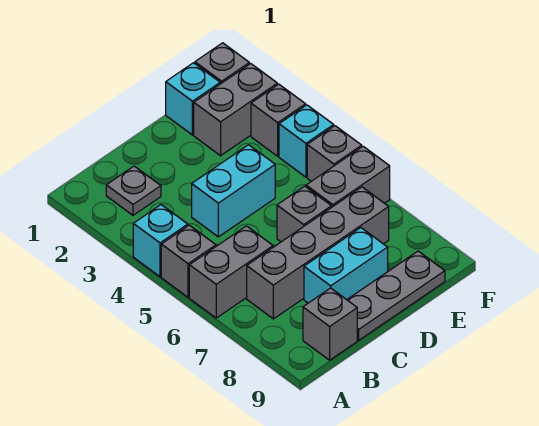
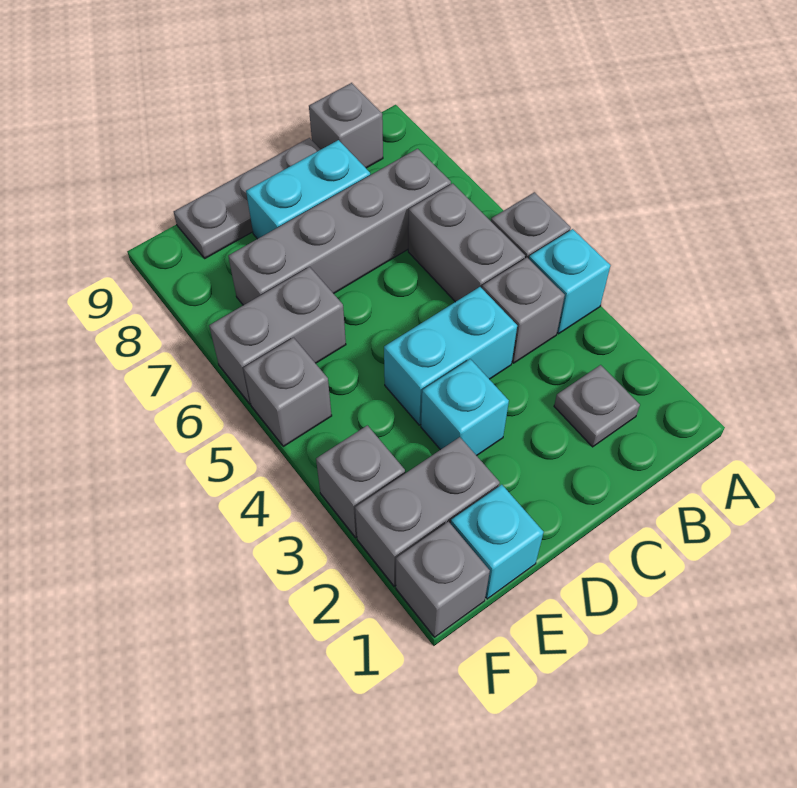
grey brick A6:B6 level 1 -> grey brick B5:B6 level 1
grey brick D6 level 1 -> grey brick B4 level 1
cyan brick F4 level 1 -> cyan brick D3 level 1

